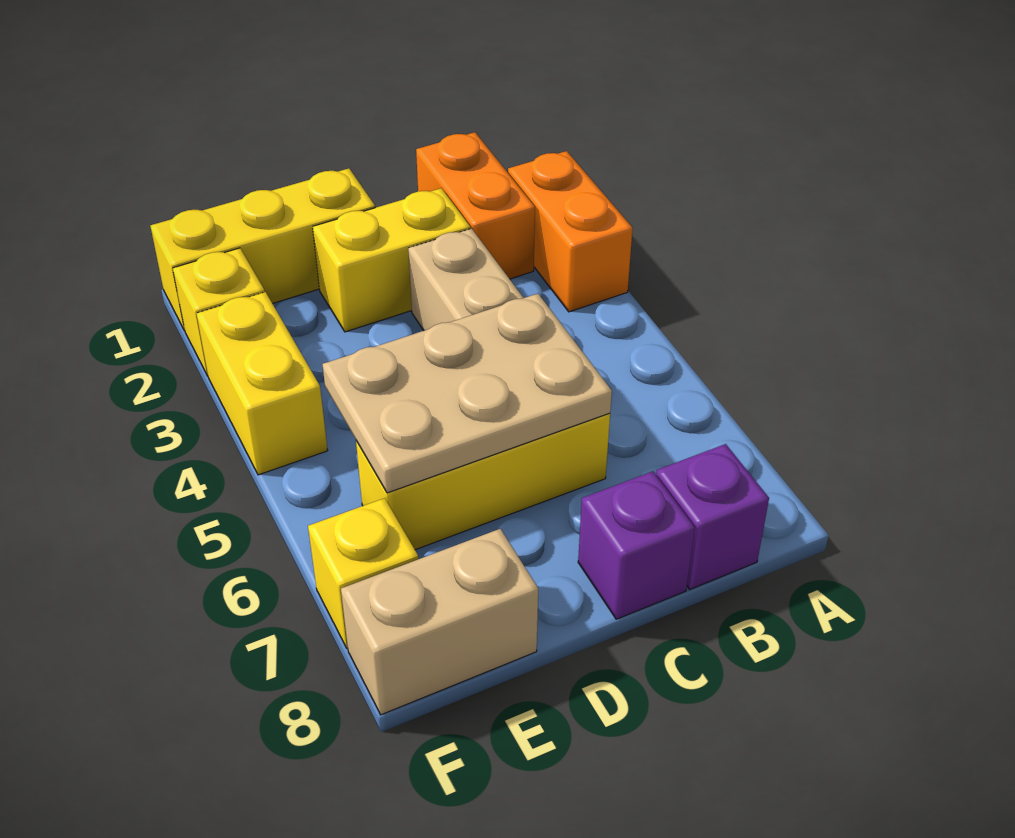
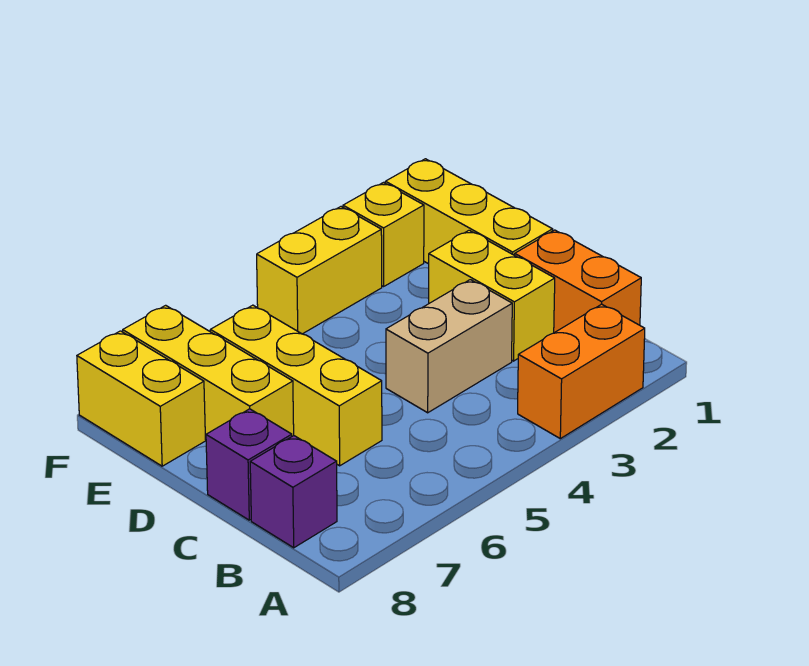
orange brick B1:B2 level 1 -> orange brick B1:C1 level 1
tan plate C5:E6 level 2 -> none
tan brick E8:F8 level 1 -> yellow brick E8:F8 level 1
yellow brick F7 level 1 -> yellow brick D7:F7 level 1

